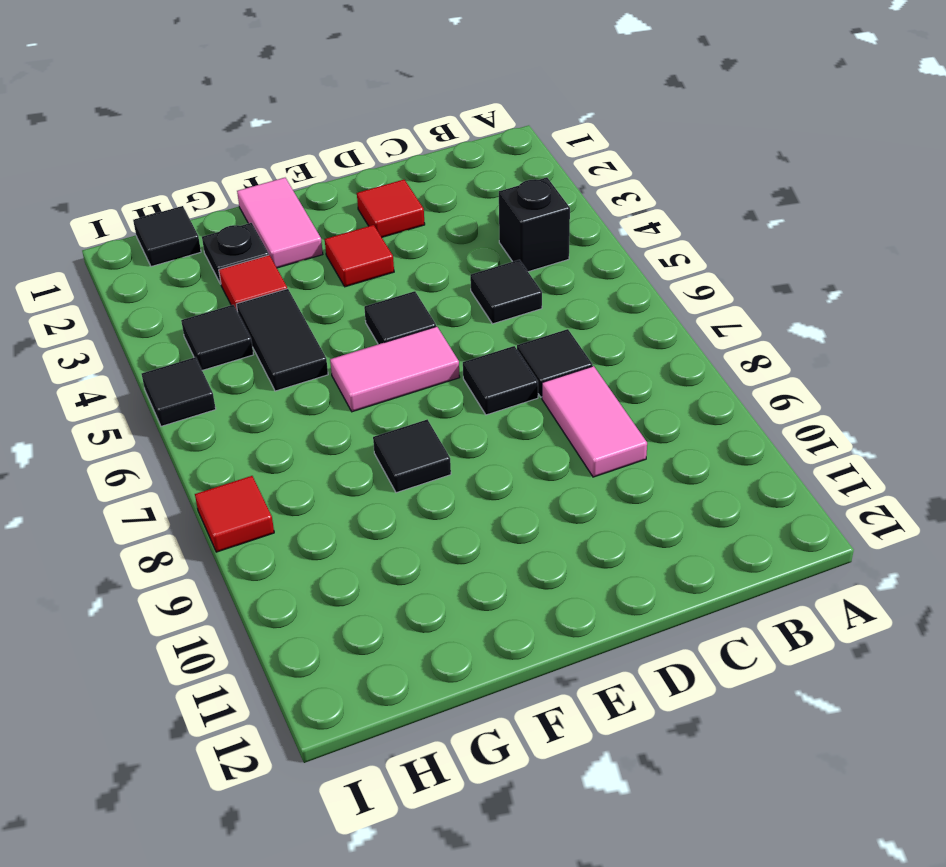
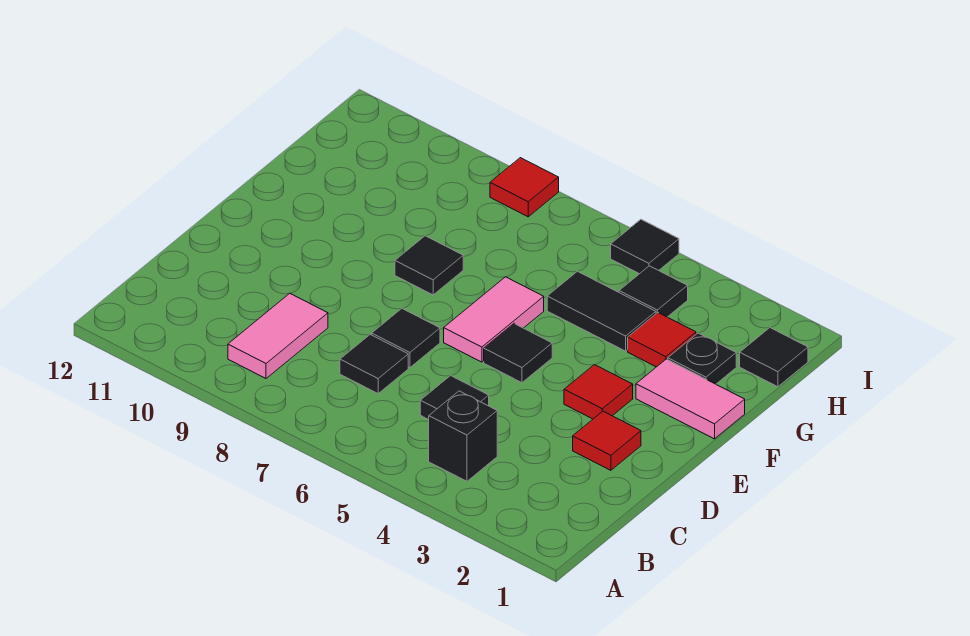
pink tile C8:C9 level 1 -> pink tile B9:C9 level 1

